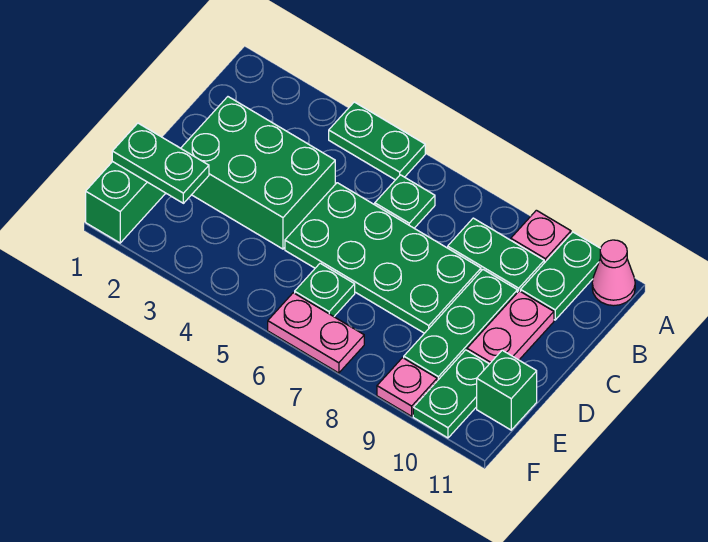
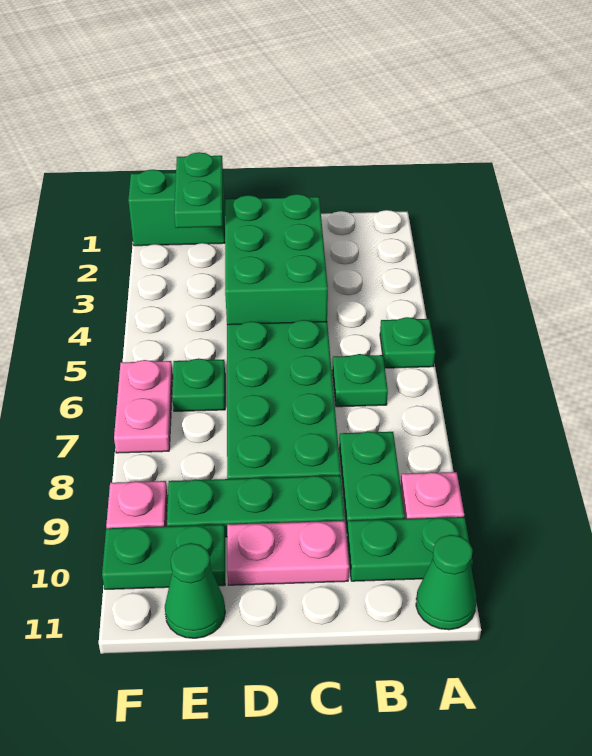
green plate A4:A5 level 1 -> green plate A5 level 1
pink cone A11 level 1 -> green cone A11 level 1
green brick E11 level 1 -> green cone E11 level 1

